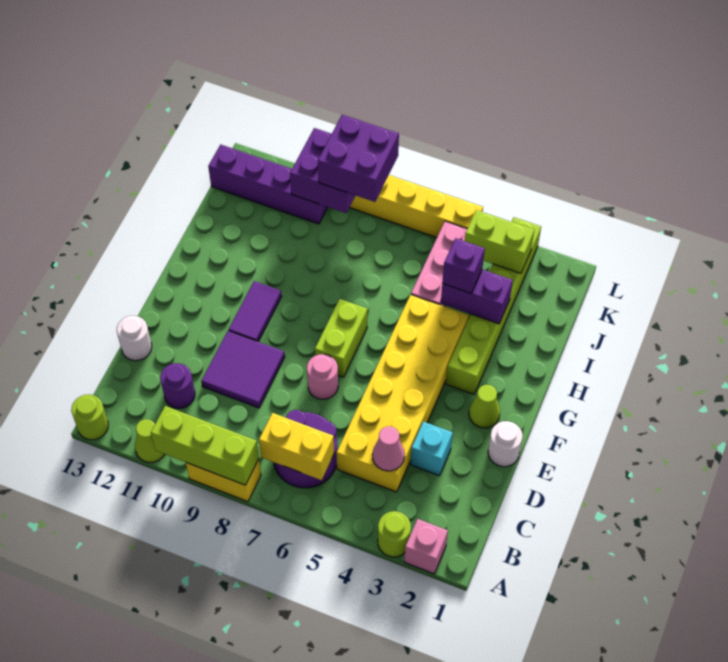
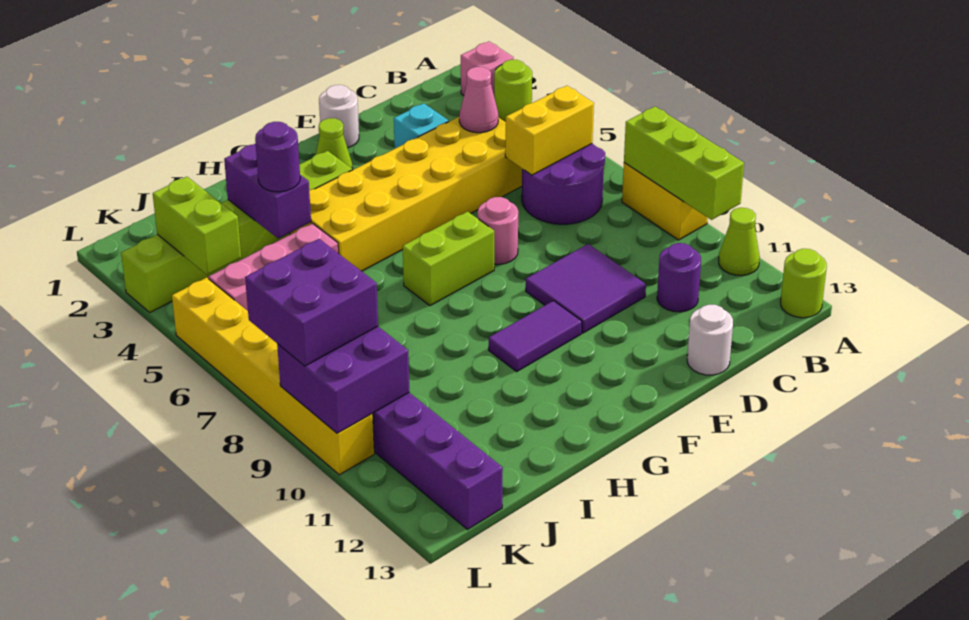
yellow brick B6:B7 level 2 -> yellow brick B6:C6 level 2
purple brick I4 level 3 -> purple round brick I4 level 3

